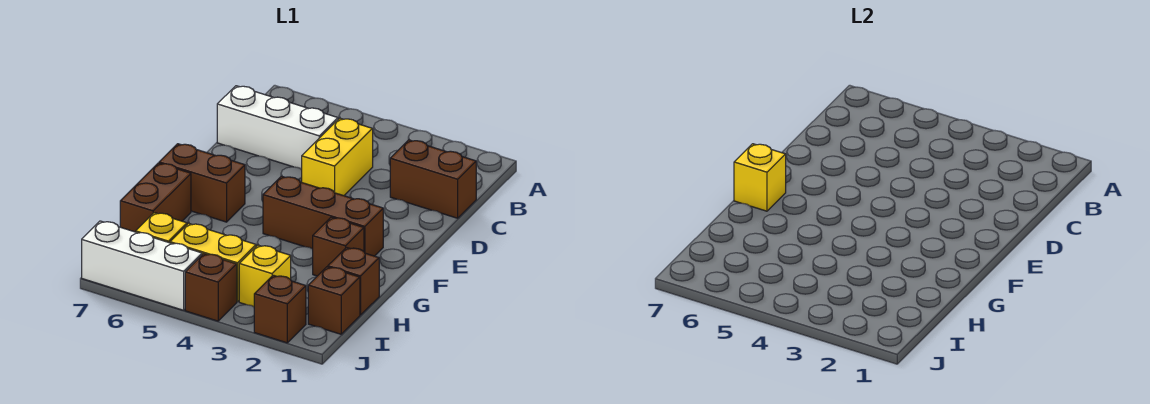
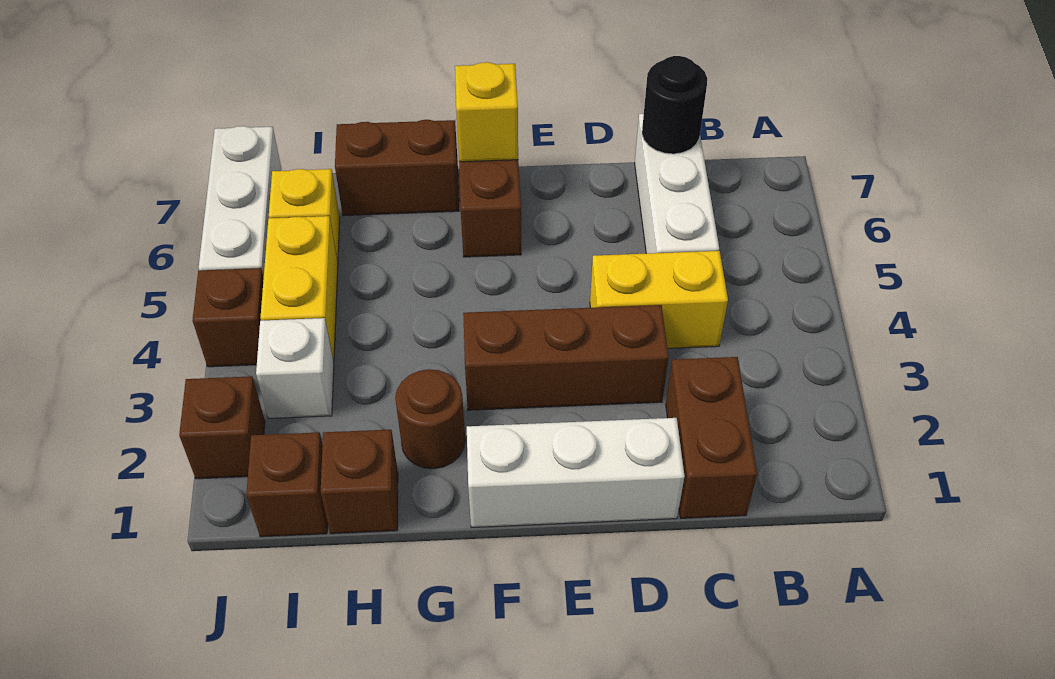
none -> black round brick C7 level 2
none -> white brick D1:F1 level 1
brown brick F2:F4 level 1 -> brown brick D3:F3 level 1
brown brick G2 level 1 -> brown round brick G2 level 1
yellow brick I3 level 1 -> white brick I3 level 1

